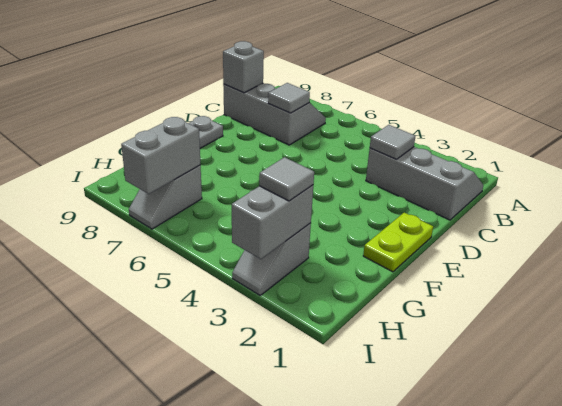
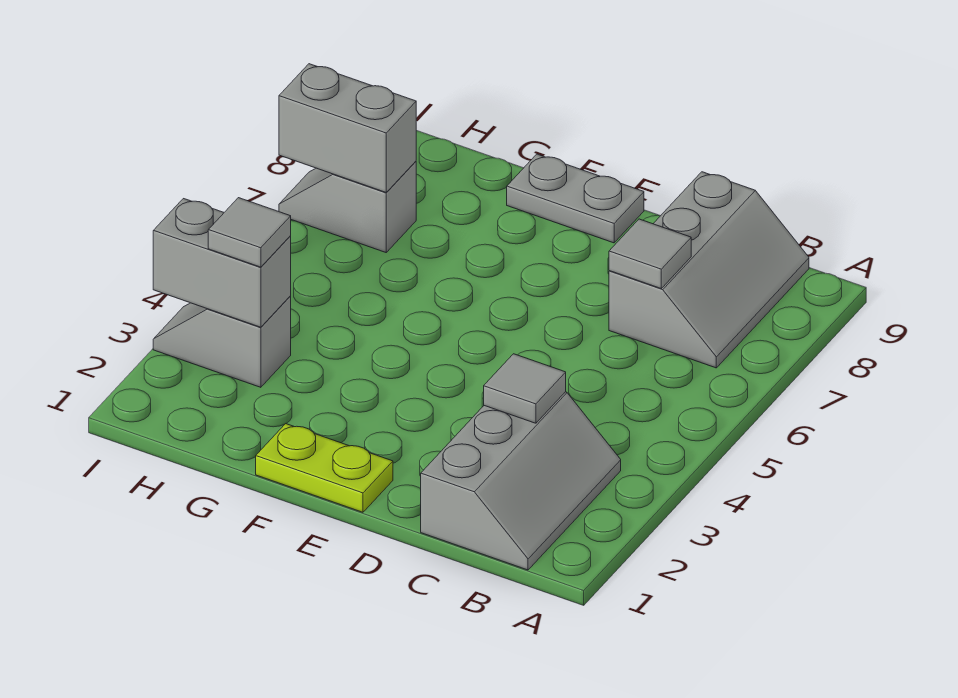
grey brick C9 level 2 -> none

